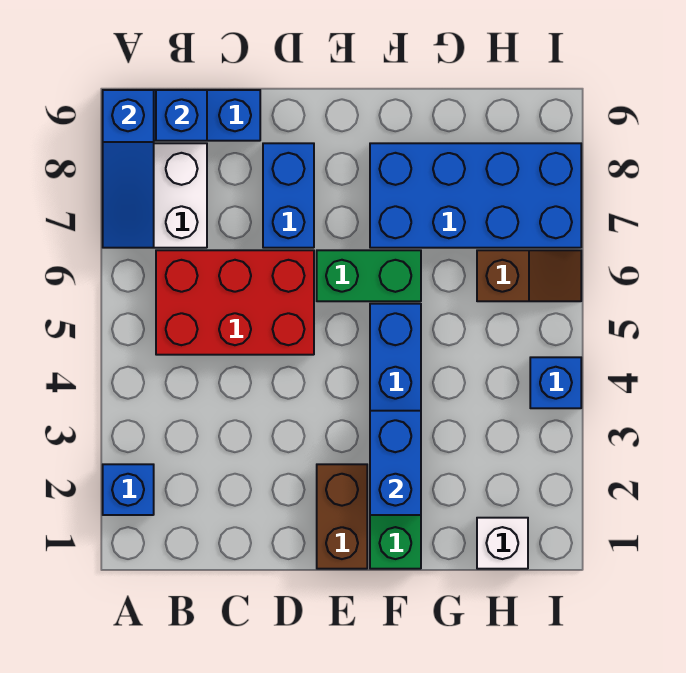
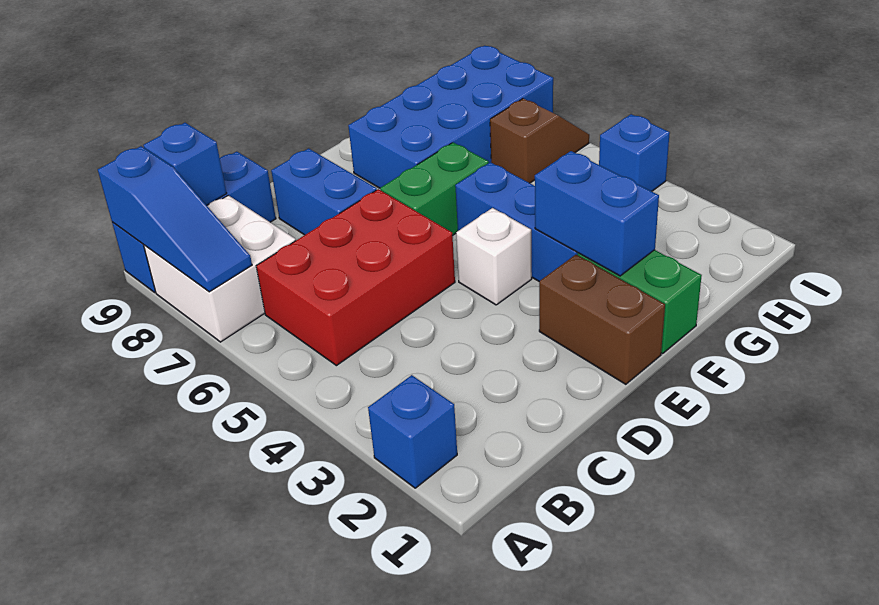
white brick H1 level 1 -> white brick E4 level 1

